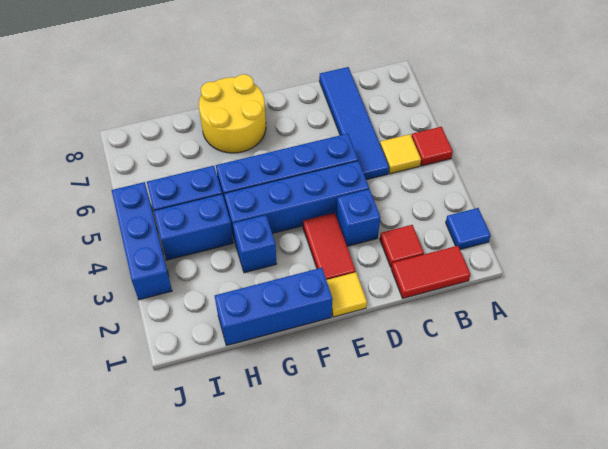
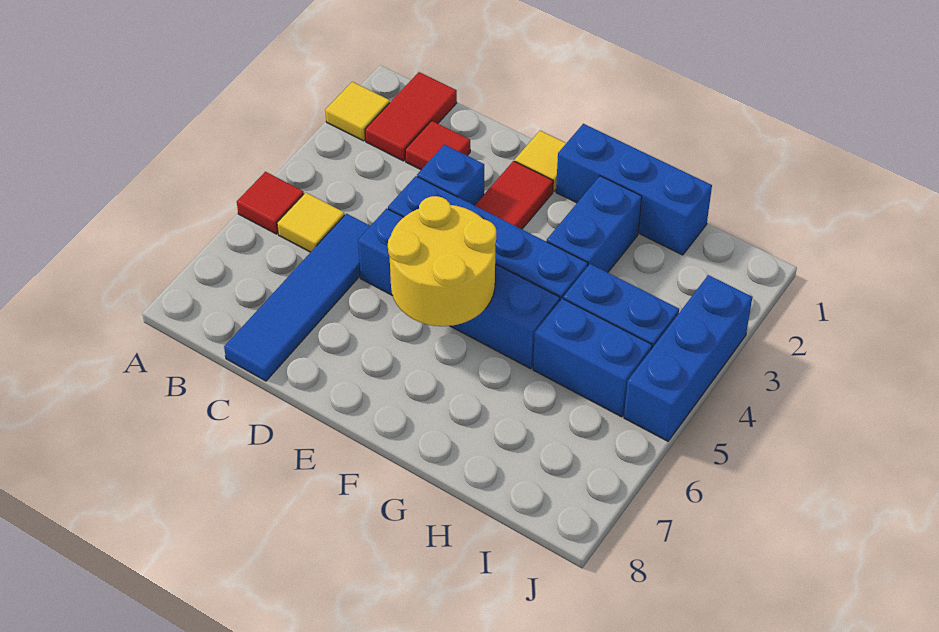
blue tile A2 level 1 -> yellow tile A2 level 1
red tile B1:C1 level 1 -> red tile B1:B2 level 1
yellow round brick F7:G8 level 1 -> yellow round brick E5:F6 level 2
blue brick G3 level 1 -> blue brick G2:G3 level 1

